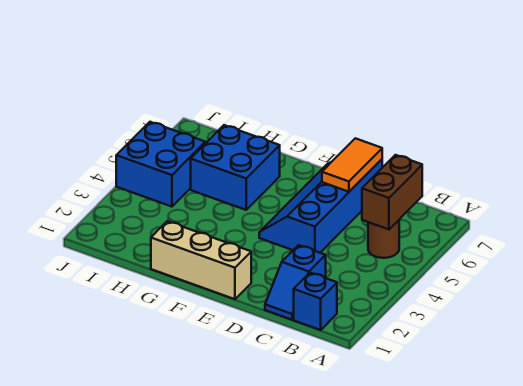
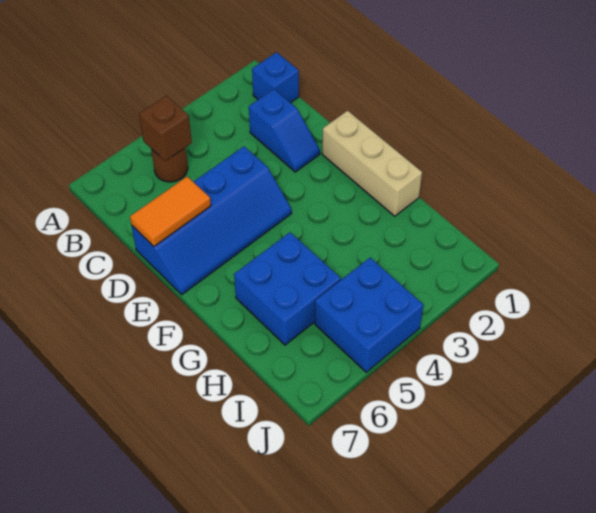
brown brick B5:B6 level 2 -> brown brick B5 level 2
blue slope C1:C2 level 1 top 2 -> blue slope C2:D2 level 1 top C

